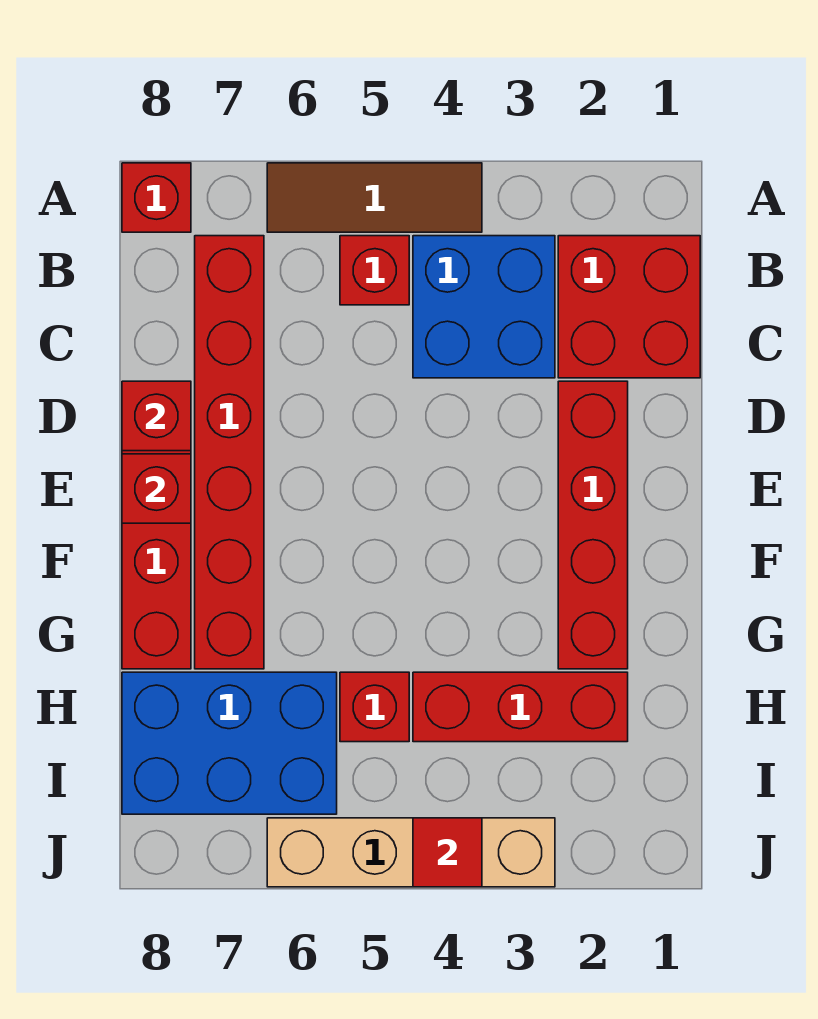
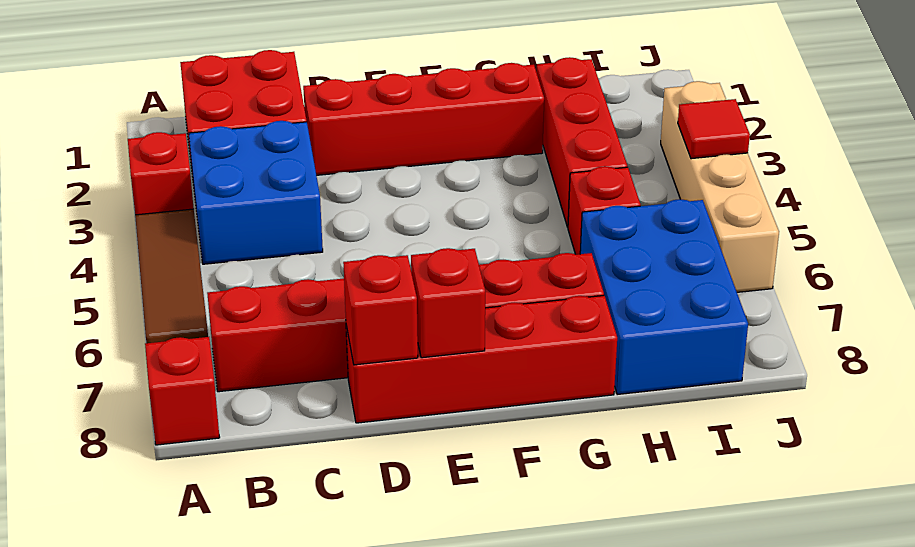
red brick B5 level 1 -> red brick A3 level 1

